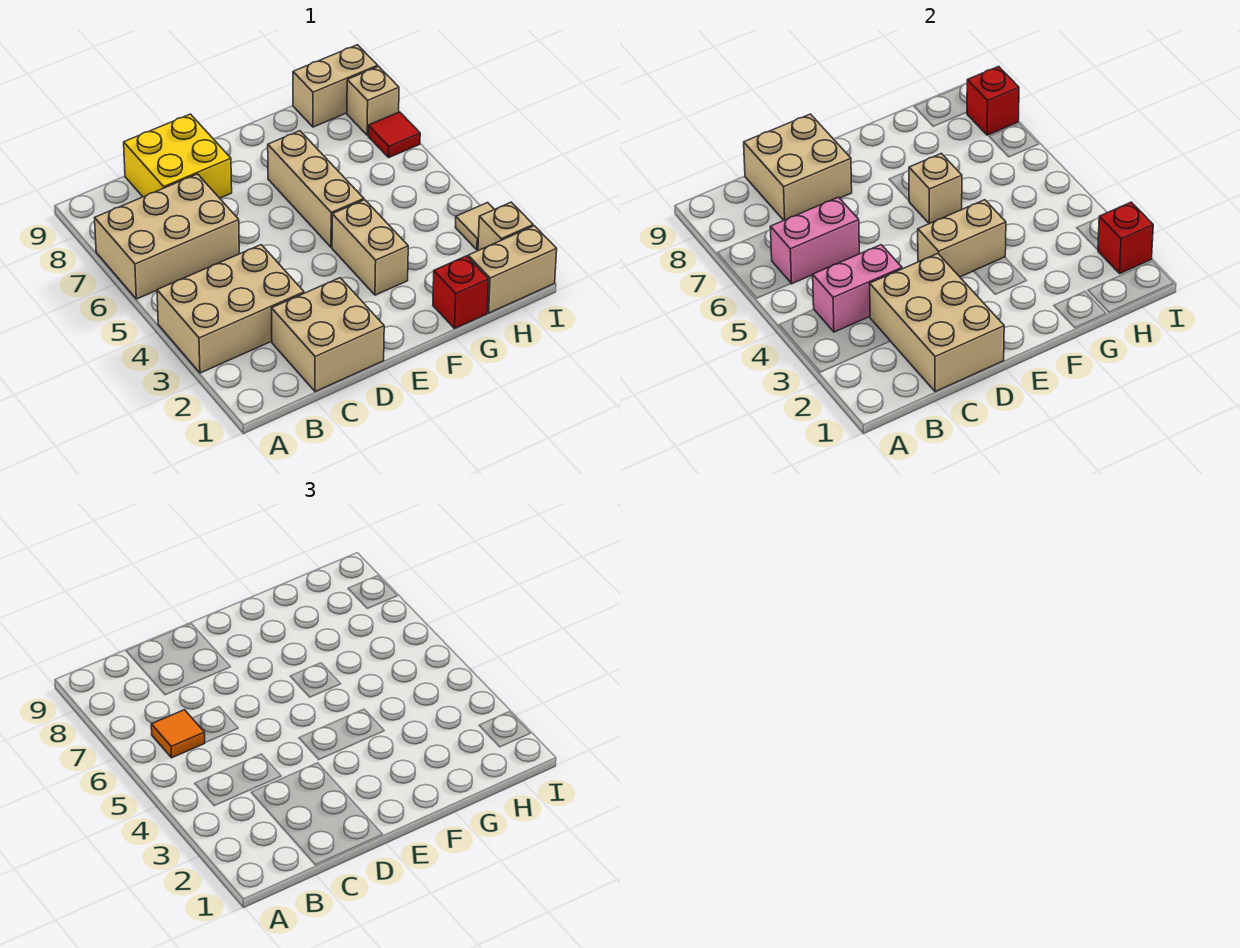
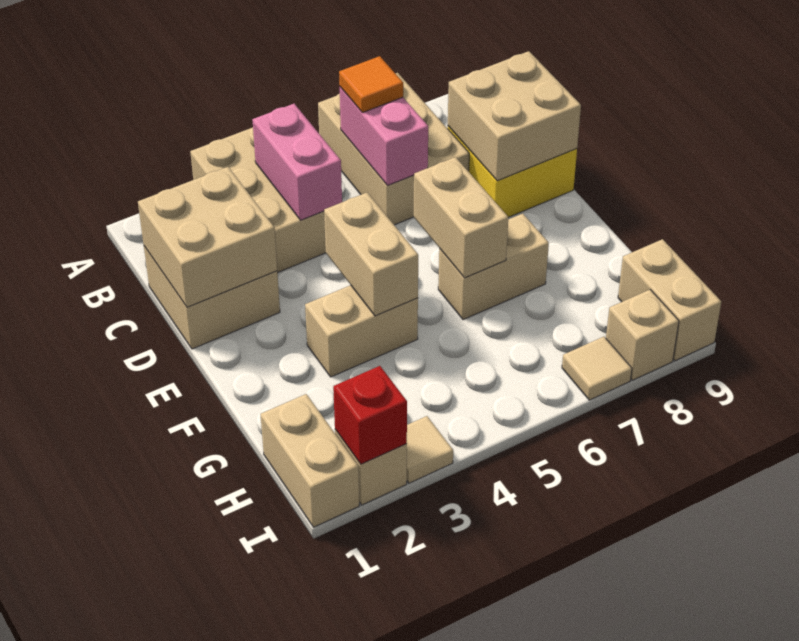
tan brick C1:D3 level 2 -> tan brick C1:D2 level 2
tan brick F5:F7 level 1 -> tan brick F6:F7 level 1
tan brick F6 level 2 -> tan brick E6:F6 level 2
red brick G1 level 1 -> none
red tile I7 level 1 -> tan tile I7 level 1
red brick I8 level 2 -> none

